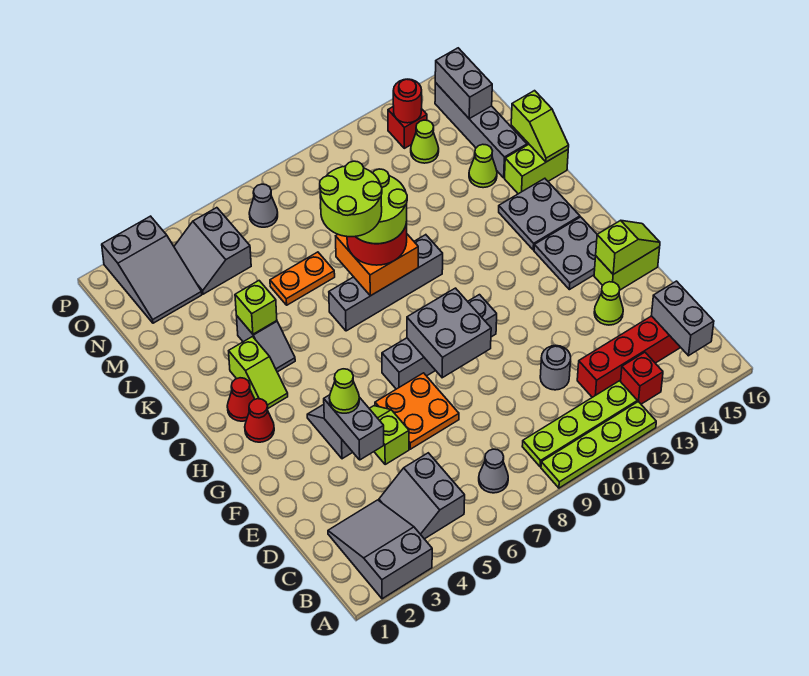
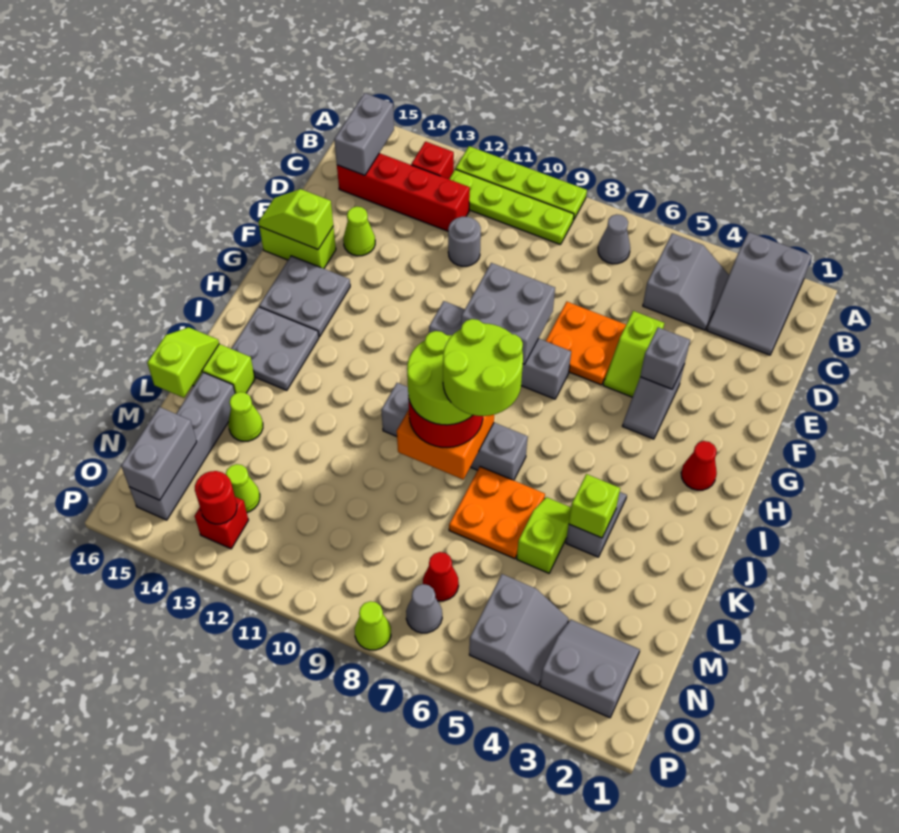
grey brick E4:F4 level 2 -> grey brick F4 level 2
lime cone F4 level 3 -> lime cone P8 level 1
red cone I2 level 1 -> red cone N7 level 1
lime slope I3:J3 level 1 top J -> lime slope K5:L5 level 1 top L
orange plate L6:L7 level 1 -> orange plate K6:L7 level 1
grey slope N2:P3 level 1 top P -> grey slope N2:O3 level 1 top O

